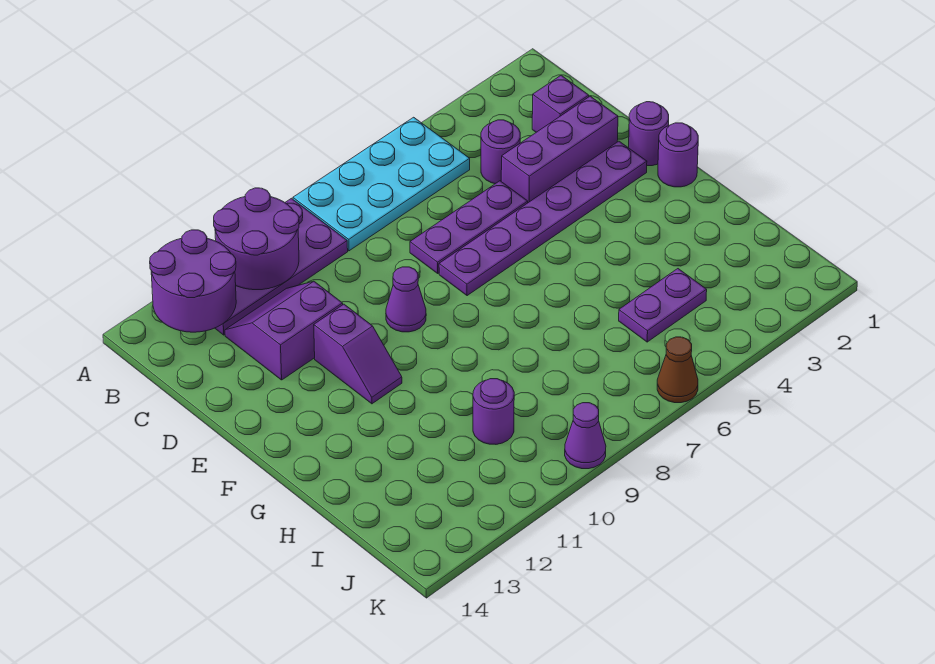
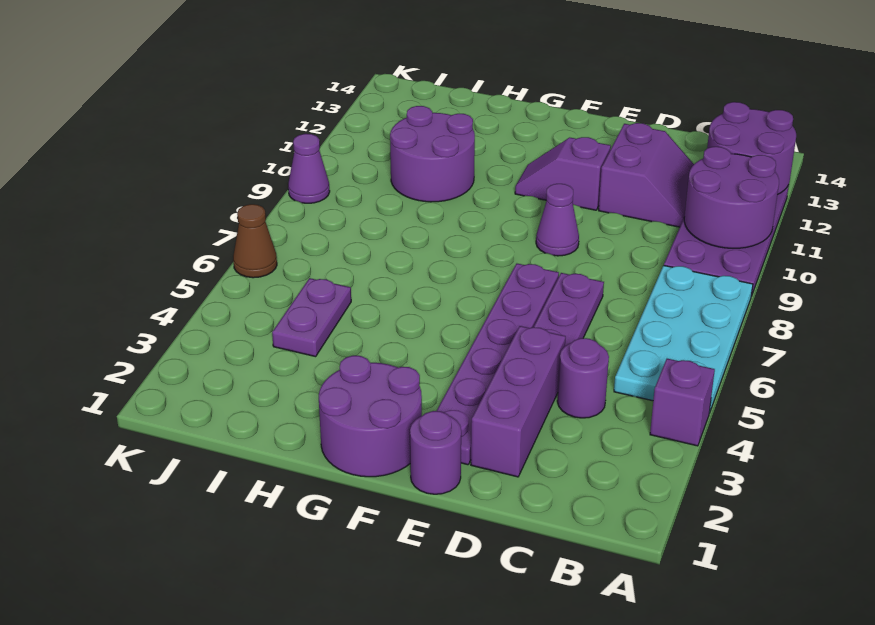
purple brick C2 level 1 -> purple brick A4 level 1
purple round brick F1 level 1 -> purple round brick F1:G2 level 1
purple round brick I10 level 1 -> purple round brick H10:I11 level 1

